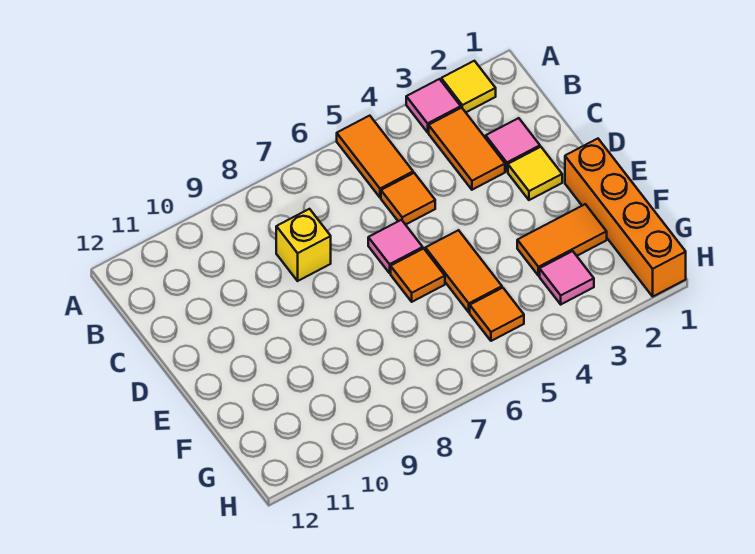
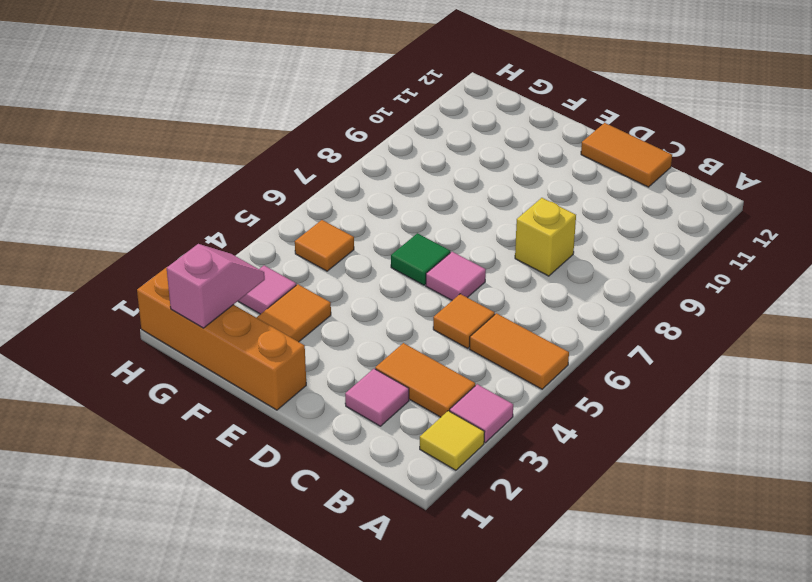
yellow tile D2 level 1 -> none
orange tile E5:F5 level 1 -> orange tile C12:D12 level 1
orange tile E6 level 1 -> green tile E6 level 1
none -> pink slope G1:G2 level 2 top 1

